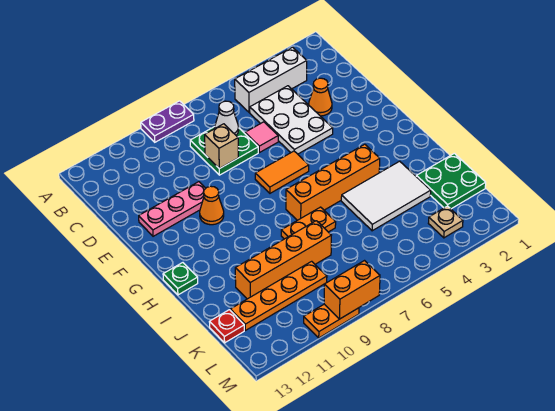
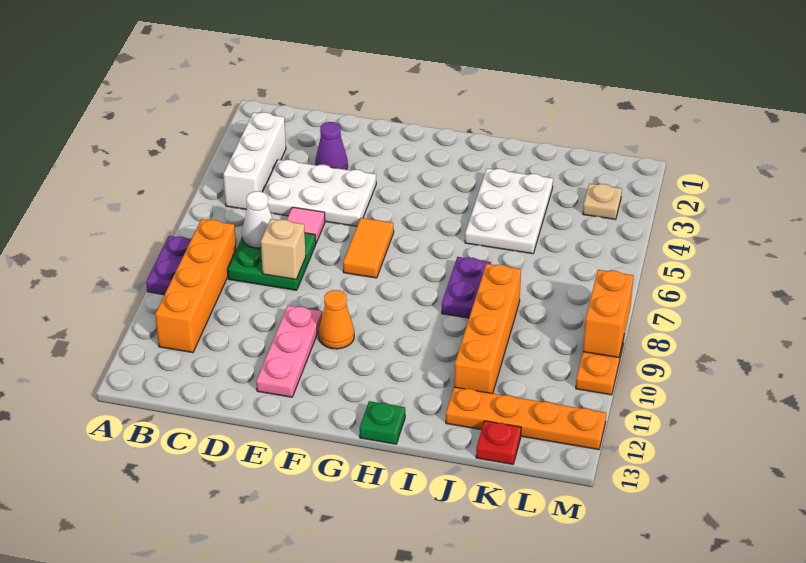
orange cone D3 level 1 -> purple cone D3 level 1
orange brick H4:H7 level 1 -> orange brick B8:B11 level 1
white tile I3:J5 level 1 -> white plate I3:J5 level 1
orange plate I7:I8 level 1 -> purple plate I7:I8 level 1
green plate J1:K2 level 1 -> none
orange plate K9:K12 level 1 -> orange plate J12:M12 level 1

